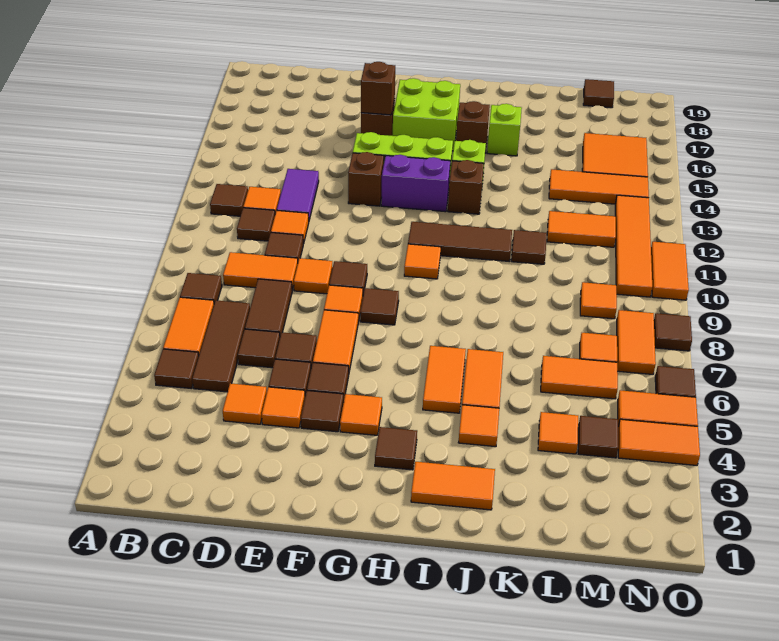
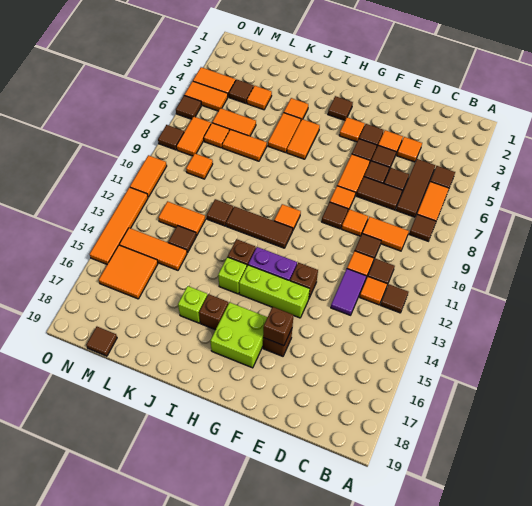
brown tile D7:D8 level 1 -> brown tile D7:E7 level 1
brown tile G8 level 1 -> brown tile L13 level 1
orange tile I2:J2 level 1 -> orange tile K7:L7 level 1
orange tile N10:N13 level 1 -> orange tile O12:O15 level 1

